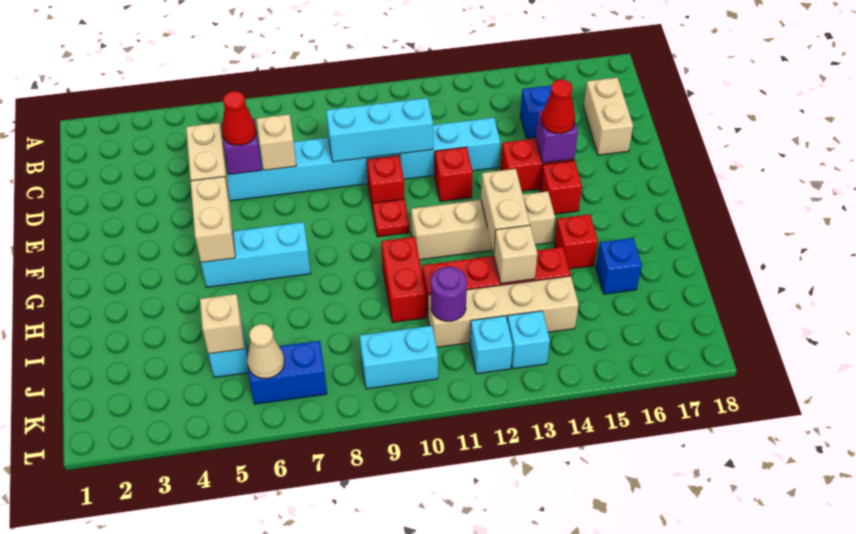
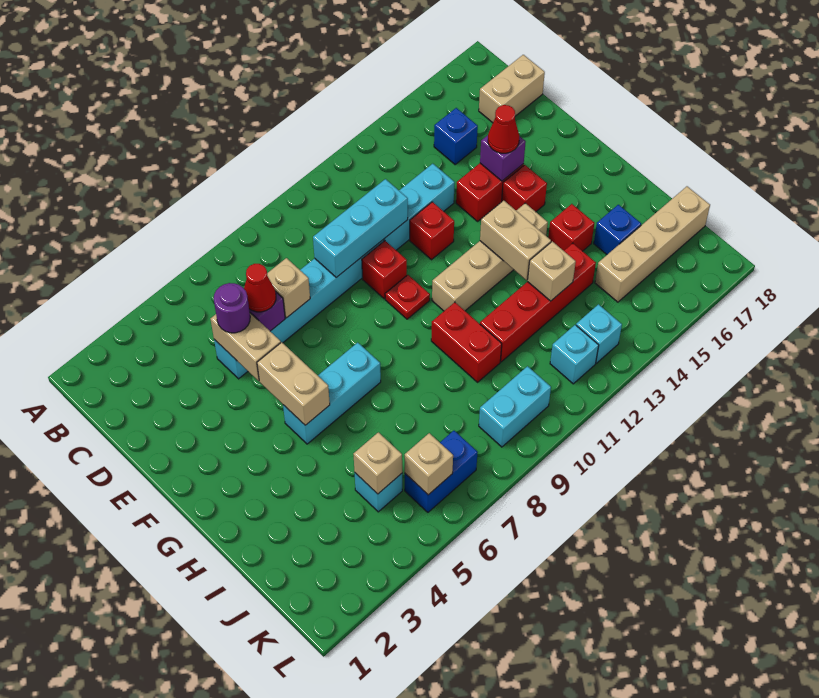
tan brick C17:D17 level 1 -> tan brick C17:C18 level 1
tan brick J11:J14 level 1 -> tan brick J15:J18 level 1
purple round brick J11 level 2 -> purple round brick D5 level 3
tan cone K6 level 2 -> tan brick K6 level 2

